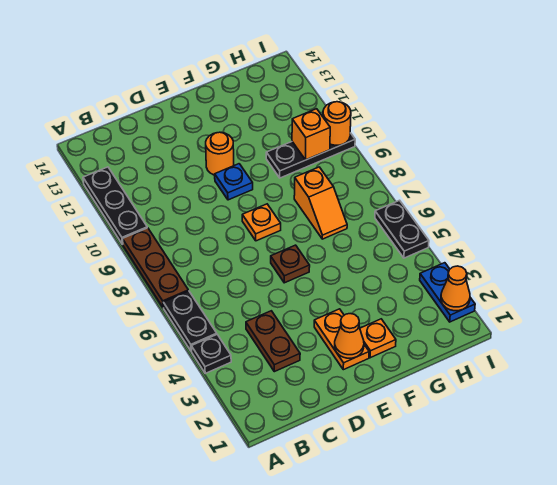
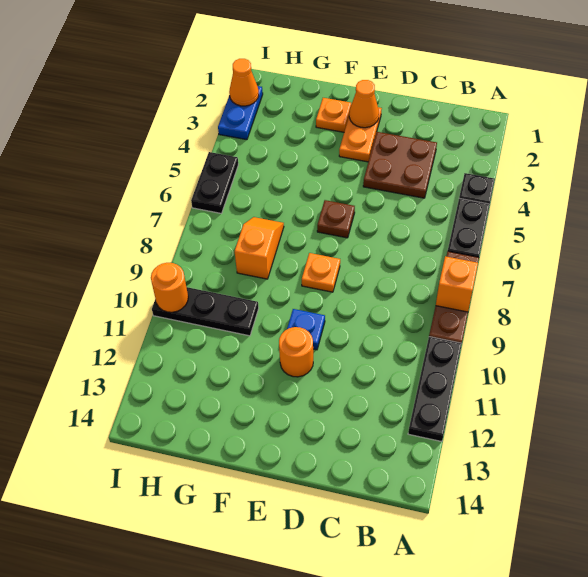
brown plate C3:C4 level 1 -> brown plate C3:D4 level 1
orange brick H10 level 2 -> orange brick A8 level 2

